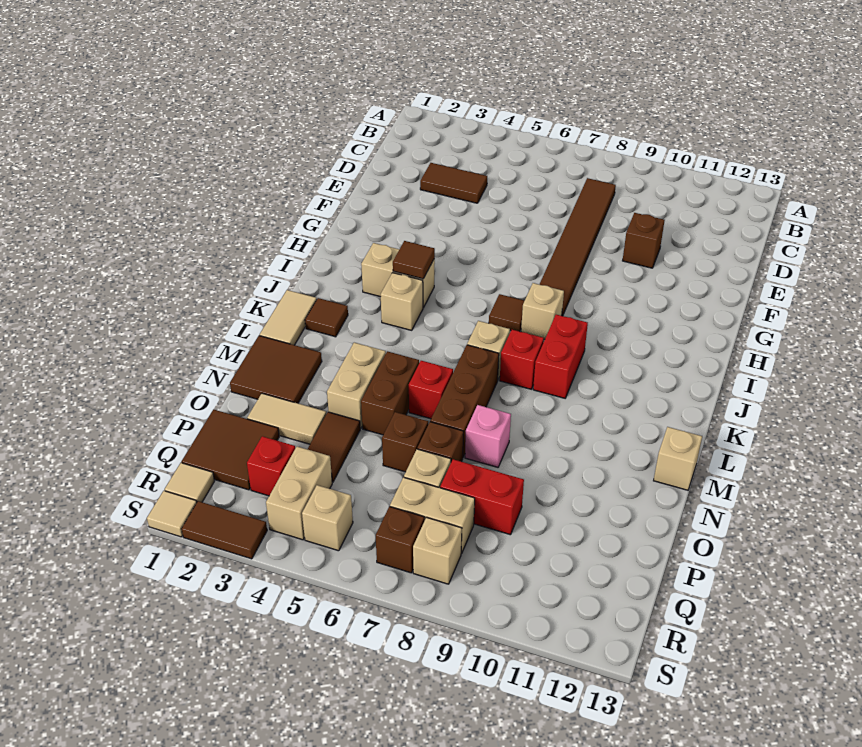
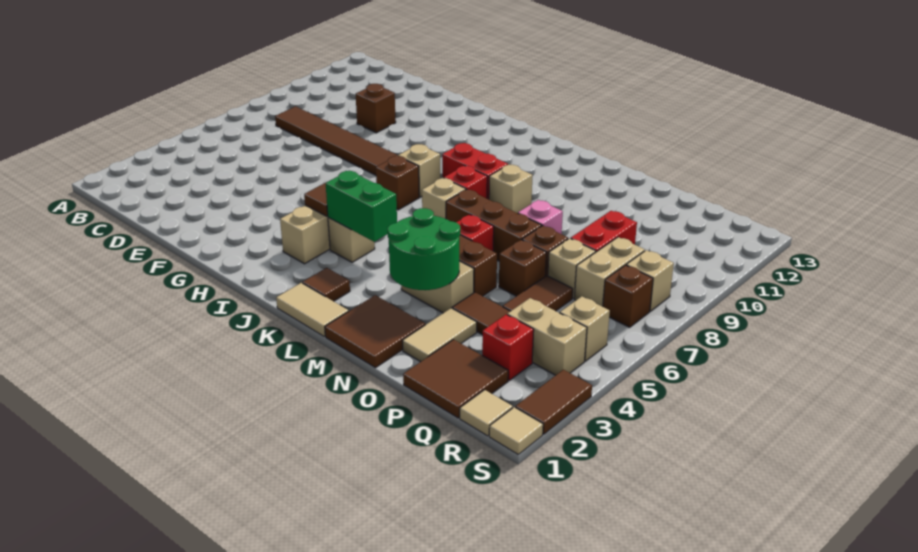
brown tile D3:D4 level 1 -> brown tile P5:P6 level 1
brown tile I7 level 1 -> brown brick I7 level 1
none -> green brick J4:K4 level 2
none -> green round brick M3:N4 level 2
tan brick M13 level 1 -> tan brick L9 level 1

